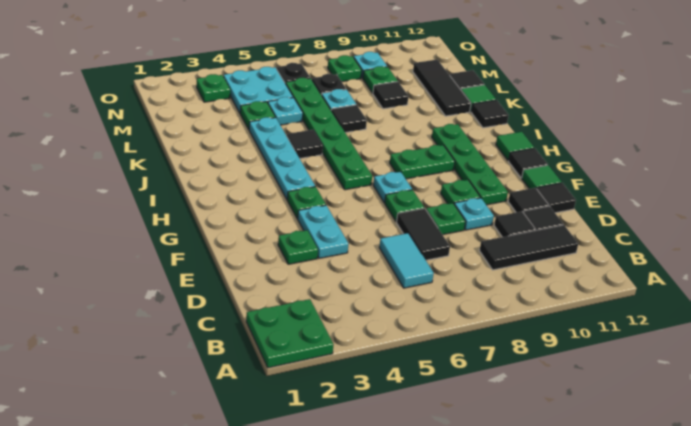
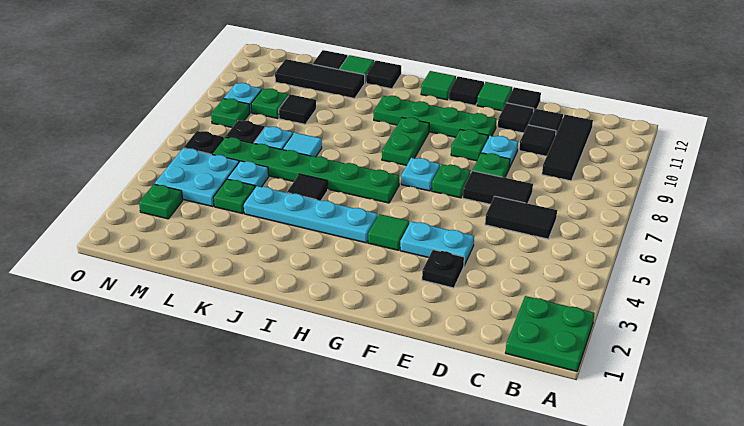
cyan tile C6:D6 level 1 -> black tile C6:D6 level 1
green plate E3 level 1 -> black plate E3 level 1
green plate G4 level 1 -> green tile G4 level 1
black tile K7 level 1 -> cyan tile K7 level 1

